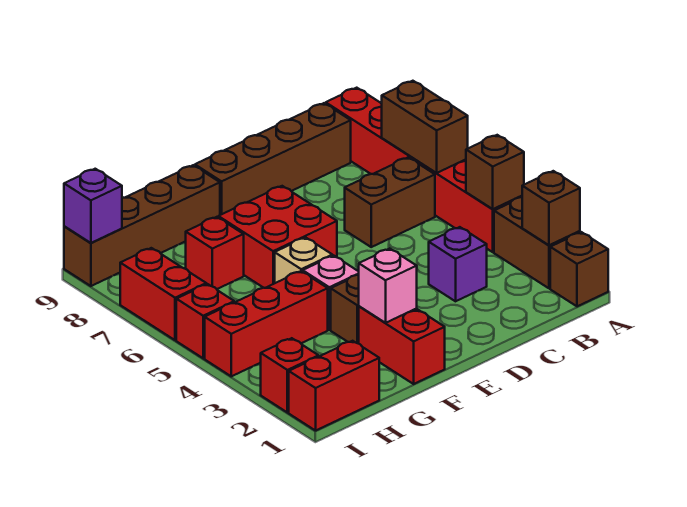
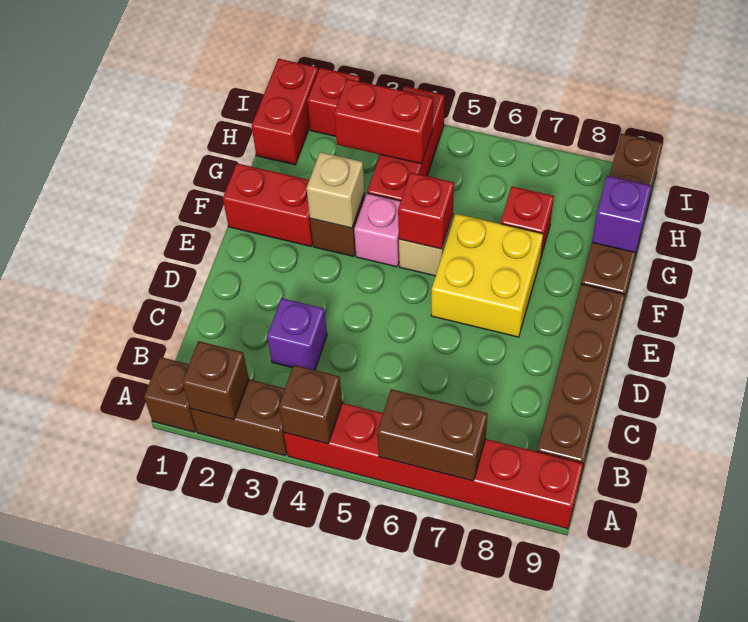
brown brick B6:C6 level 1 -> none
red brick E6:F7 level 1 -> yellow brick E6:F7 level 1
pink brick F2 level 2 -> none
none -> tan brick F3 level 2
red brick I5 level 1 -> red brick F5 level 2
red brick I6:I7 level 1 -> red brick H3:H4 level 2
purple brick I9 level 2 -> purple brick G9 level 2

